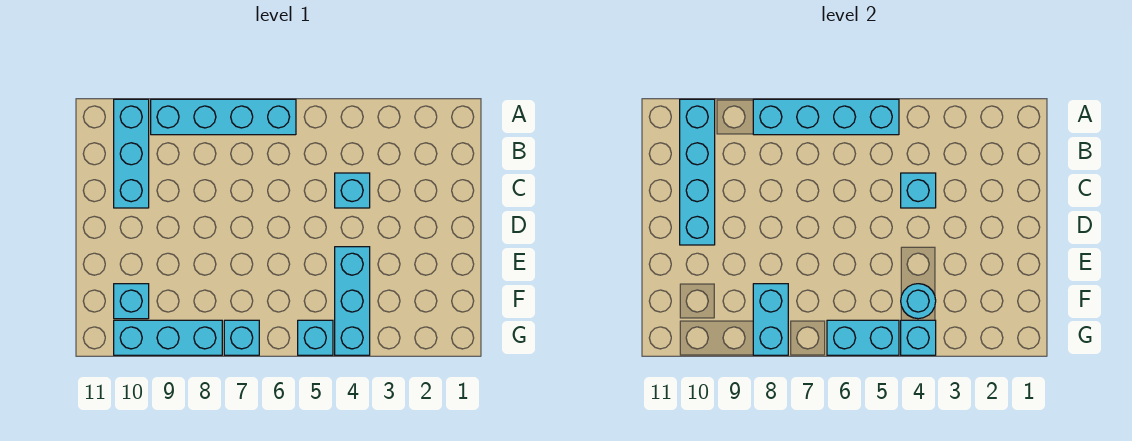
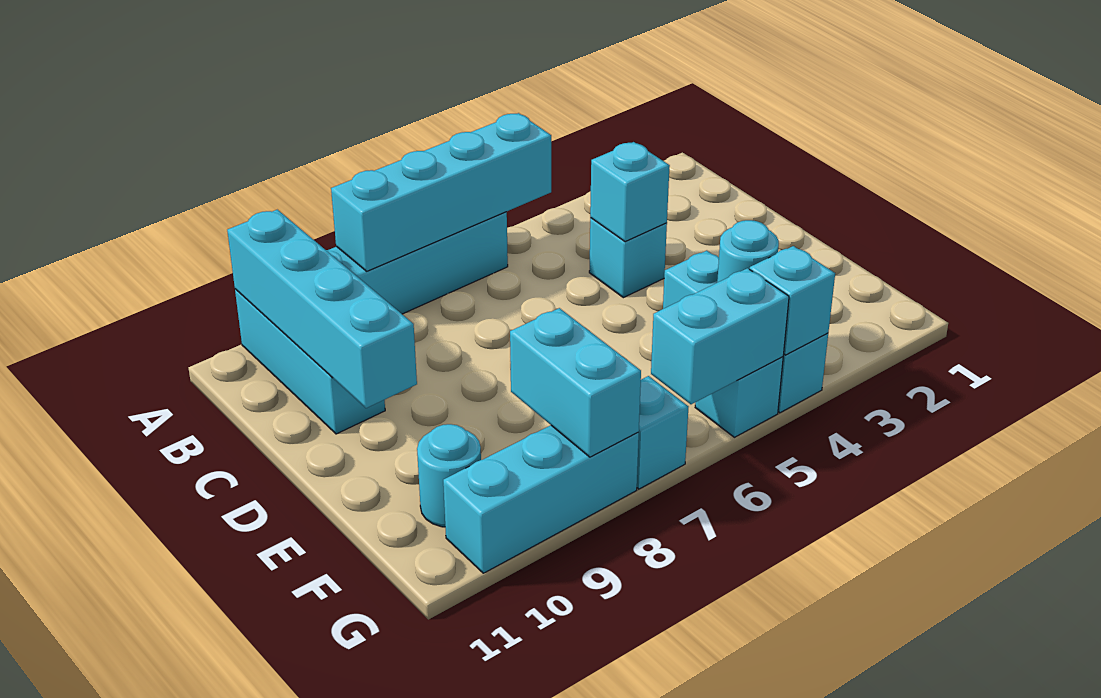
cyan brick F10 level 1 -> cyan round brick F10 level 1

